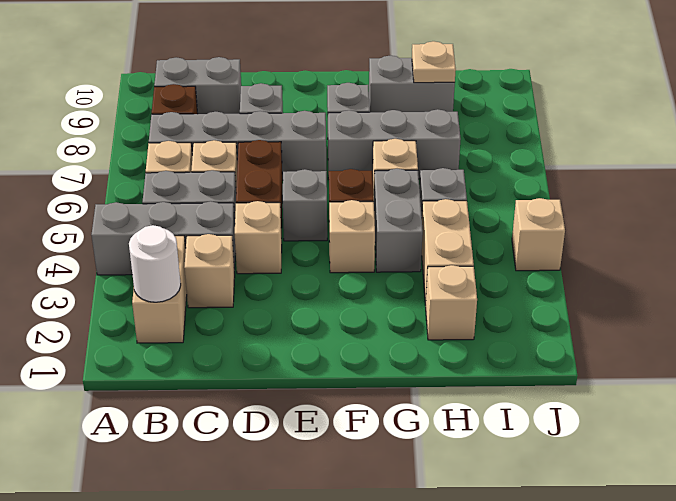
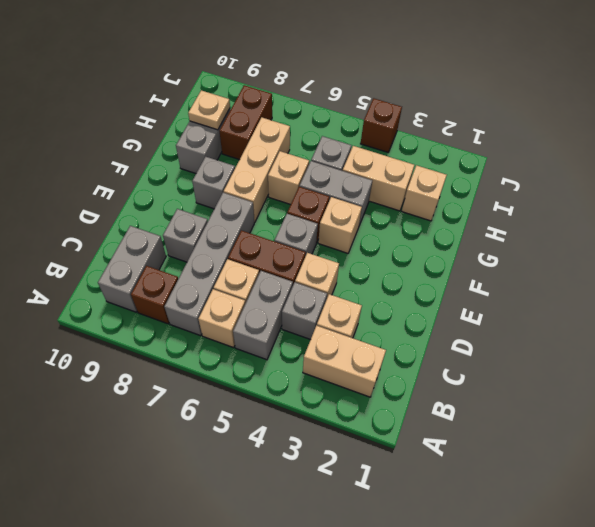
grey brick A4:C4 level 1 -> grey brick C4 level 1
white round brick B2 level 2 -> none
grey brick F7:H7 level 1 -> tan brick F7:H7 level 1
none -> brown brick H8:I8 level 1
tan brick J4 level 1 -> brown brick J4 level 1

